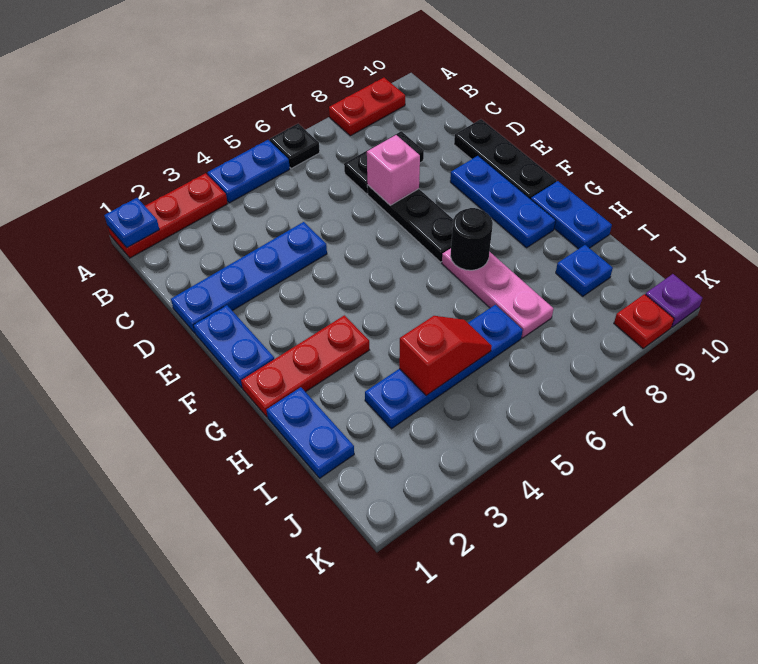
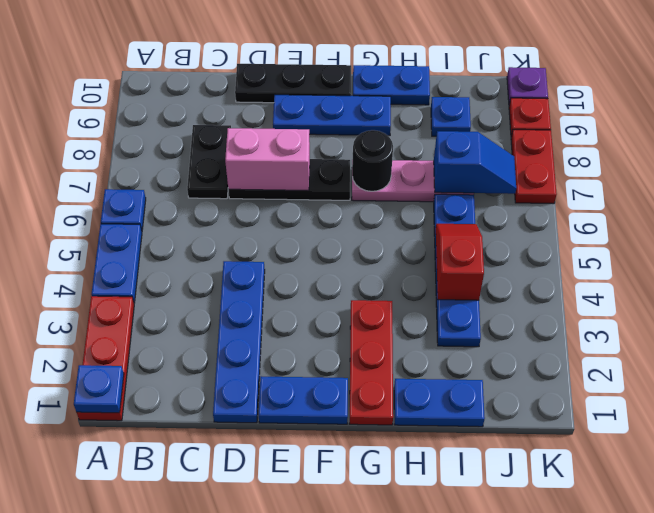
black plate A6 level 1 -> blue plate A6 level 1
red plate A8:A9 level 1 -> red plate K7:K8 level 1
pink brick D7 level 2 -> pink brick D7:E7 level 2
none -> blue slope I7:J7 level 2 top I

